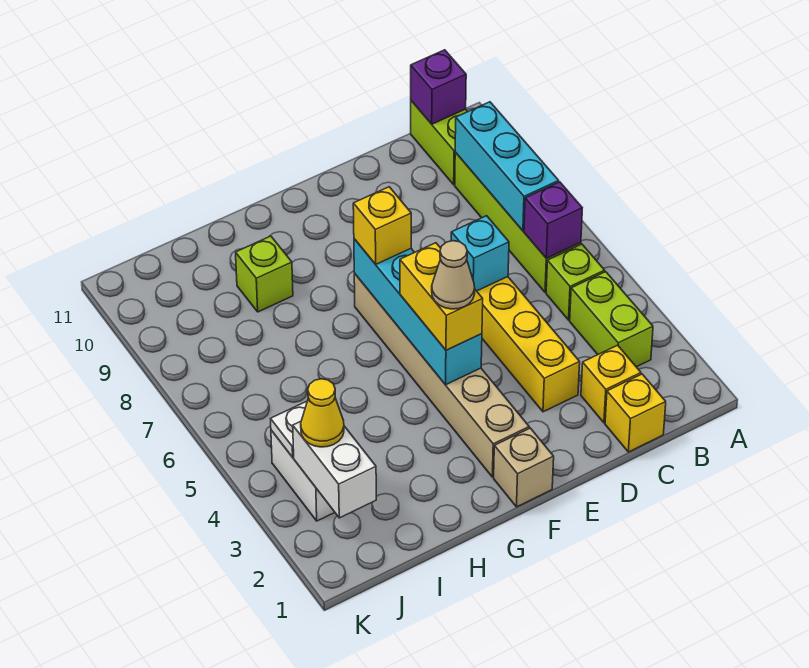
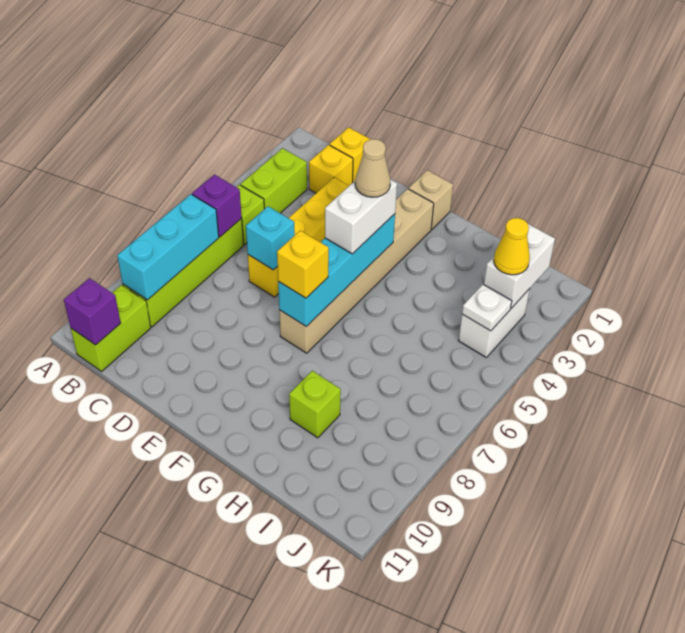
yellow brick F4:F5 level 3 -> white brick F4:F5 level 3

